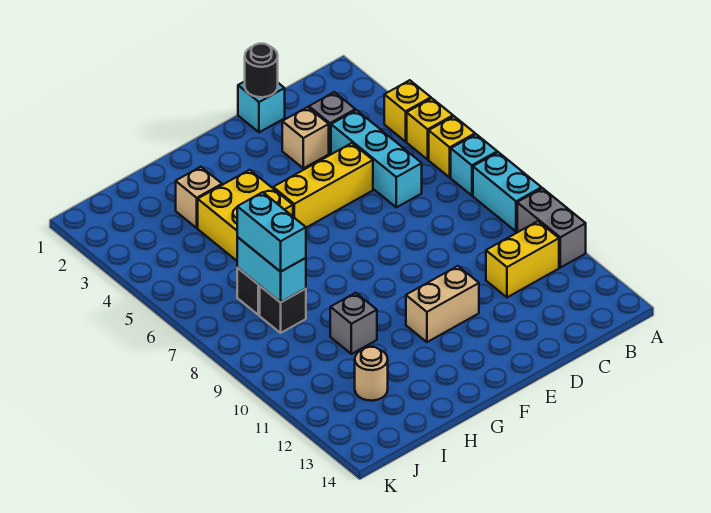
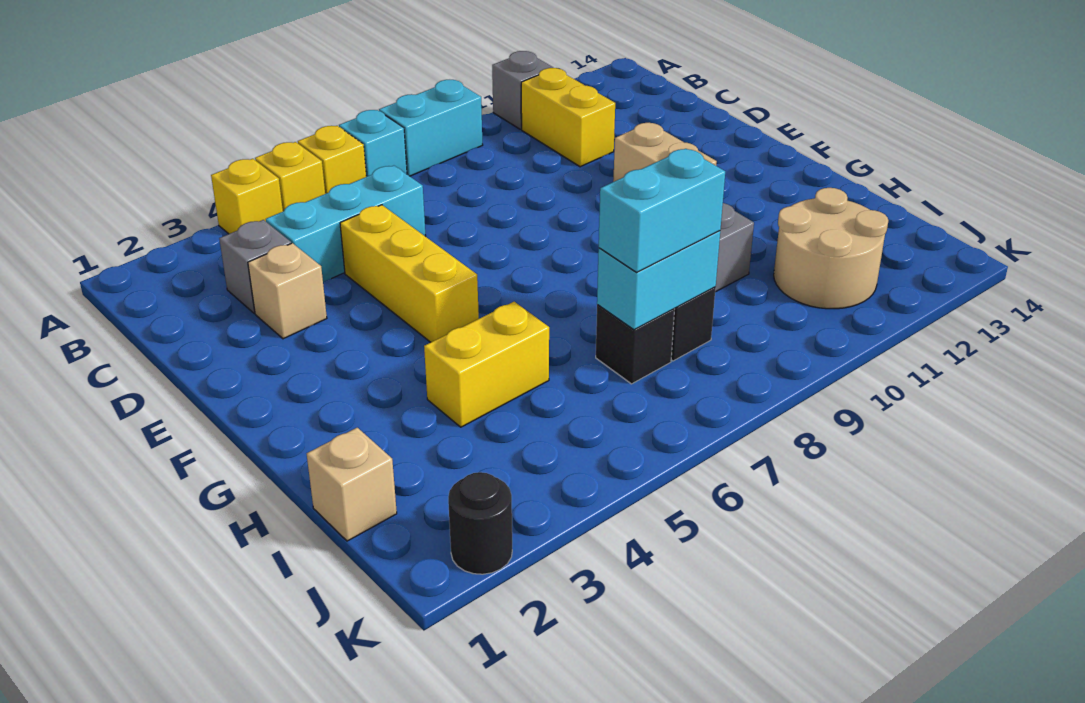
grey brick A10:A11 level 1 -> grey brick A11 level 1
cyan brick D1 level 1 -> none
black round brick D1 level 2 -> black round brick K2 level 1
yellow brick G4:H5 level 1 -> yellow brick H4:H5 level 1
tan brick H3 level 1 -> tan brick I1 level 1
tan round brick I12 level 1 -> tan round brick I11:J12 level 1

